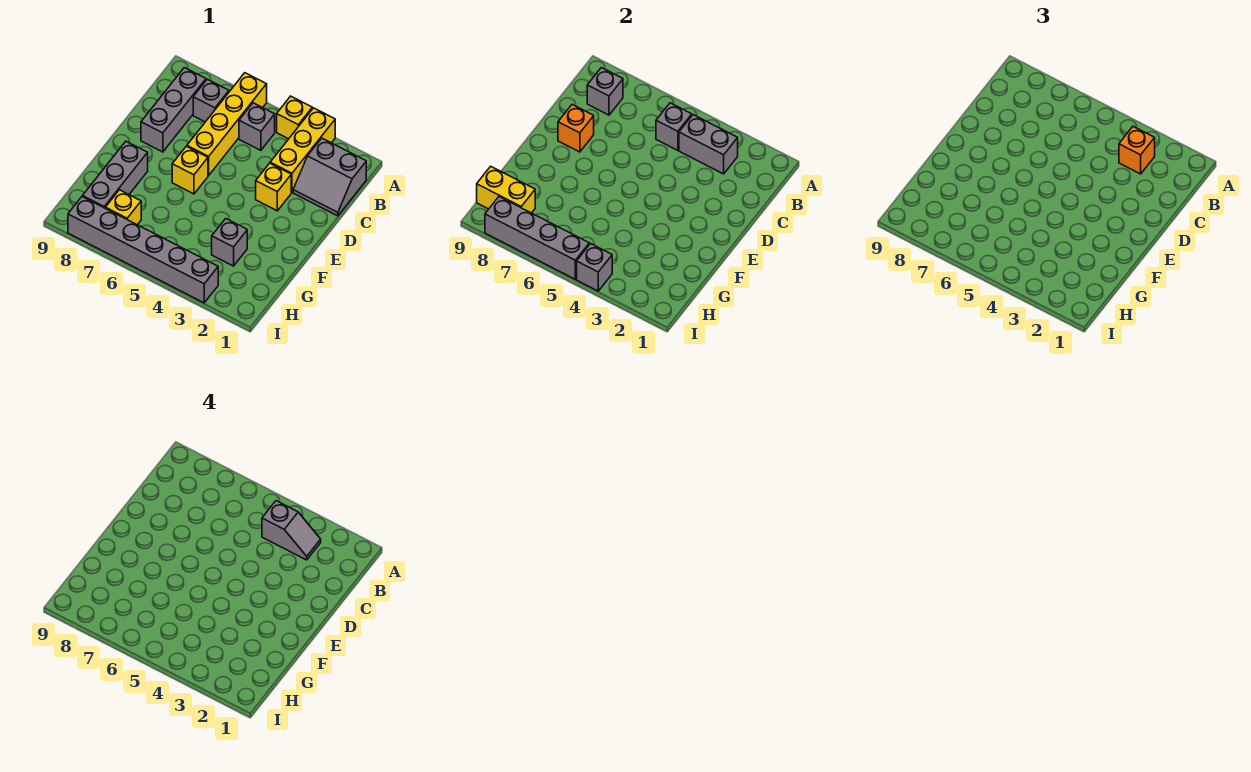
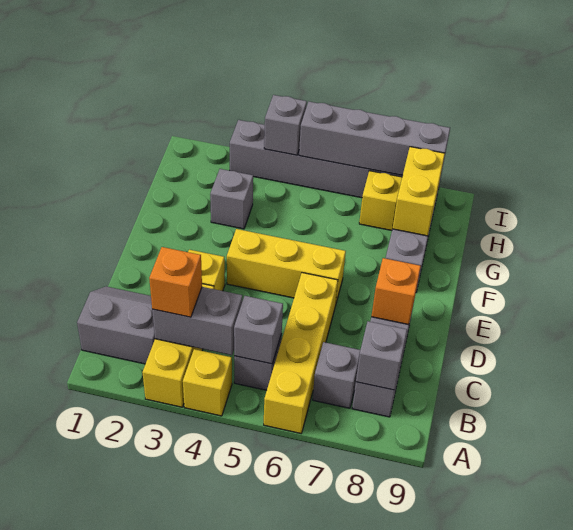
grey slope B3:B4 level 4 top 4 -> none
yellow brick E6 level 1 -> yellow brick E4:E6 level 1
yellow brick H8:H9 level 2 -> yellow brick G8:H8 level 2

